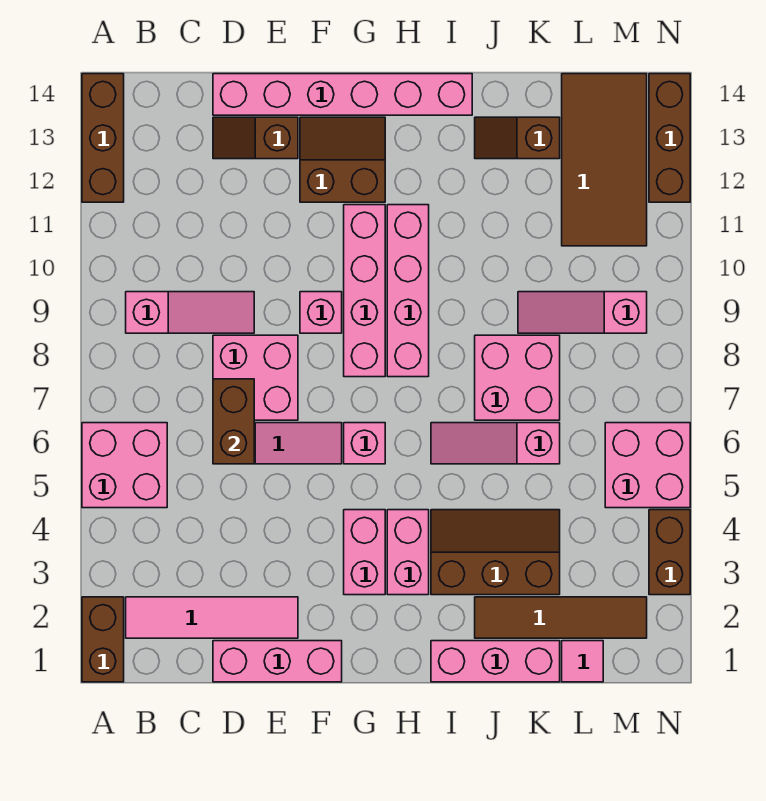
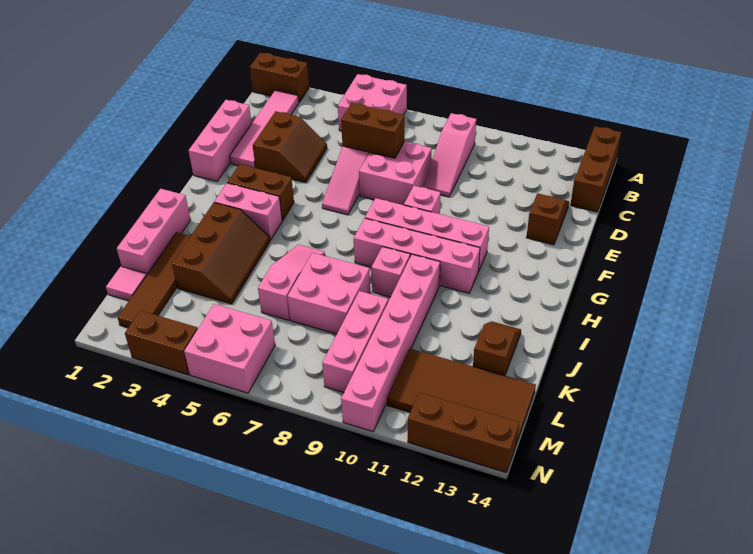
brown brick A12:A14 level 1 -> brown brick A14:C14 level 1
pink brick D14:I14 level 1 -> pink brick I10:N10 level 1
brown slope F12:G13 level 1 top 12 -> brown slope D3:E4 level 1 top 3
pink brick G3:G4 level 1 -> brown brick G3:G4 level 1
pink brick G6 level 1 -> pink brick I9 level 1
pink slope K9:M9 level 1 top M -> pink brick K9:M9 level 1

